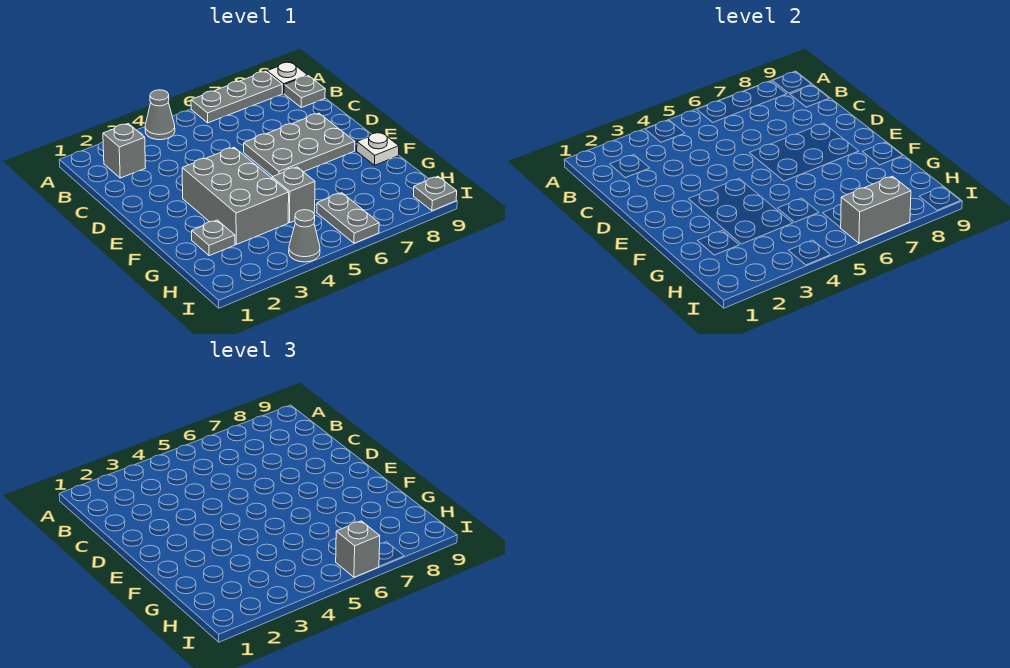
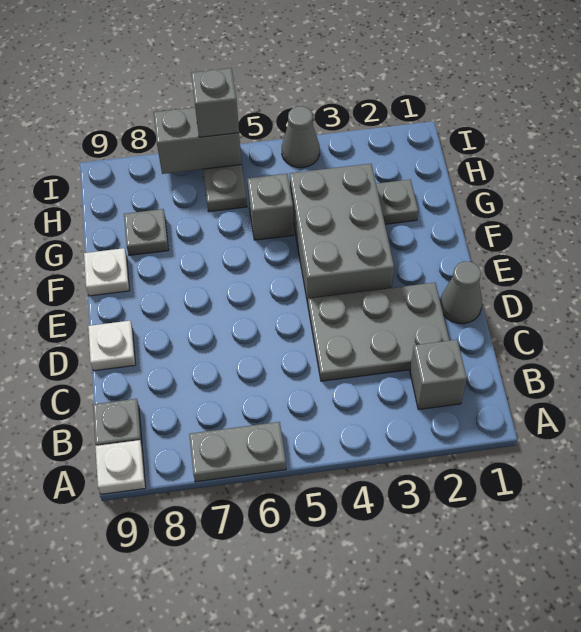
grey cone A4 level 1 -> grey cone D1 level 1
grey plate A6:A8 level 1 -> grey plate A6:A7 level 1
grey plate D6:E8 level 1 -> grey plate C2:D4 level 1
none -> white plate D9 level 1
grey plate I9 level 1 -> grey plate G8 level 1

